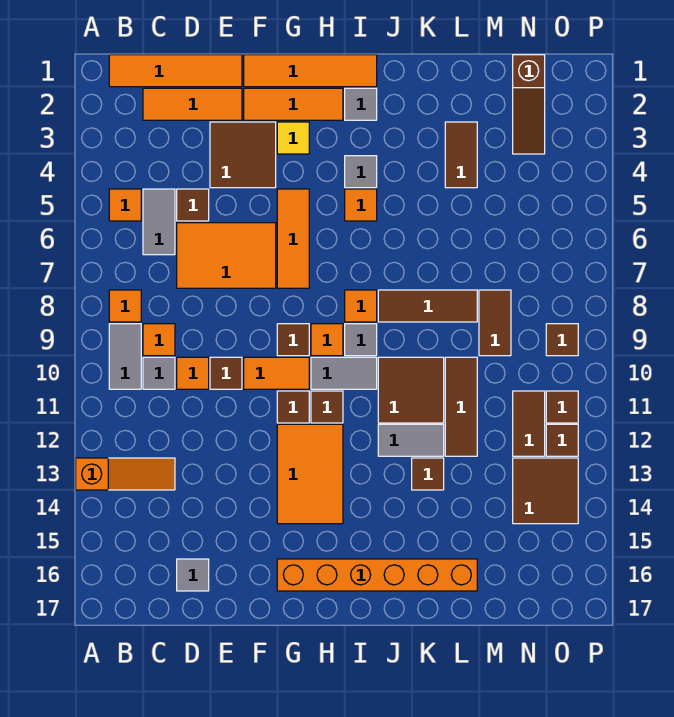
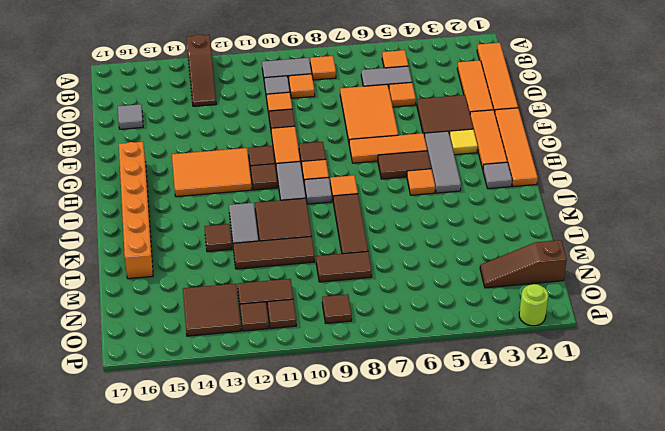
orange slope A13:C13 level 1 top A -> brown slope A13:C13 level 1 top A
brown tile D5 level 1 -> orange tile D5 level 1
grey tile I4 level 1 -> grey tile G4:I4 level 1
brown tile L3:L4 level 1 -> brown tile H5:H6 level 1
none -> lime round brick P2 level 1

